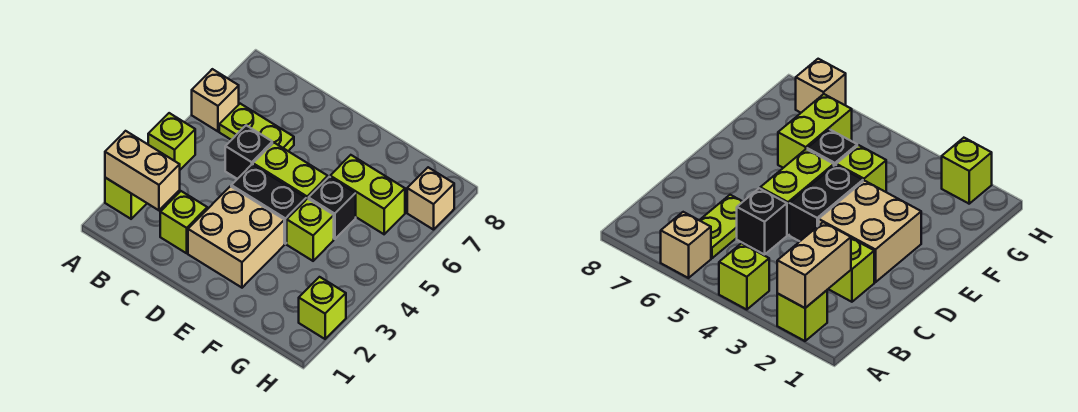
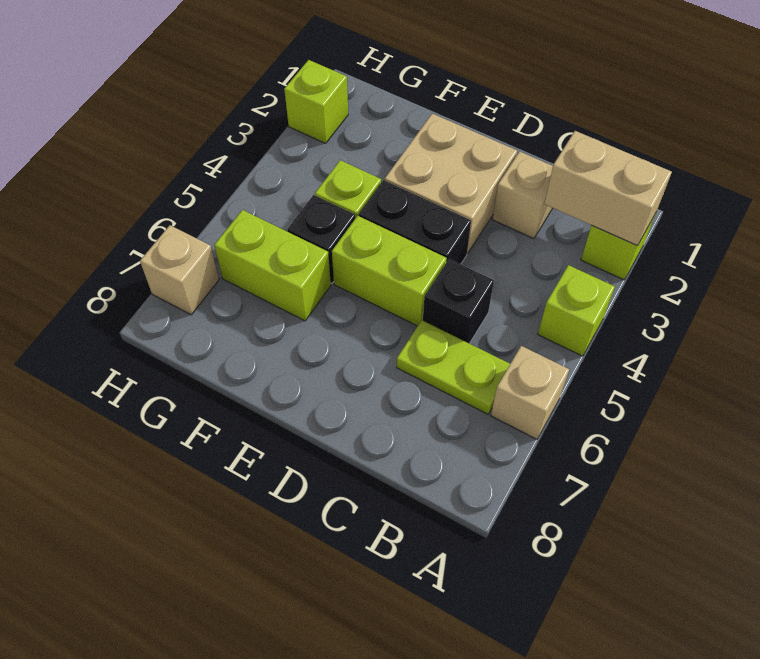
lime brick C2 level 1 -> tan brick C2 level 1

